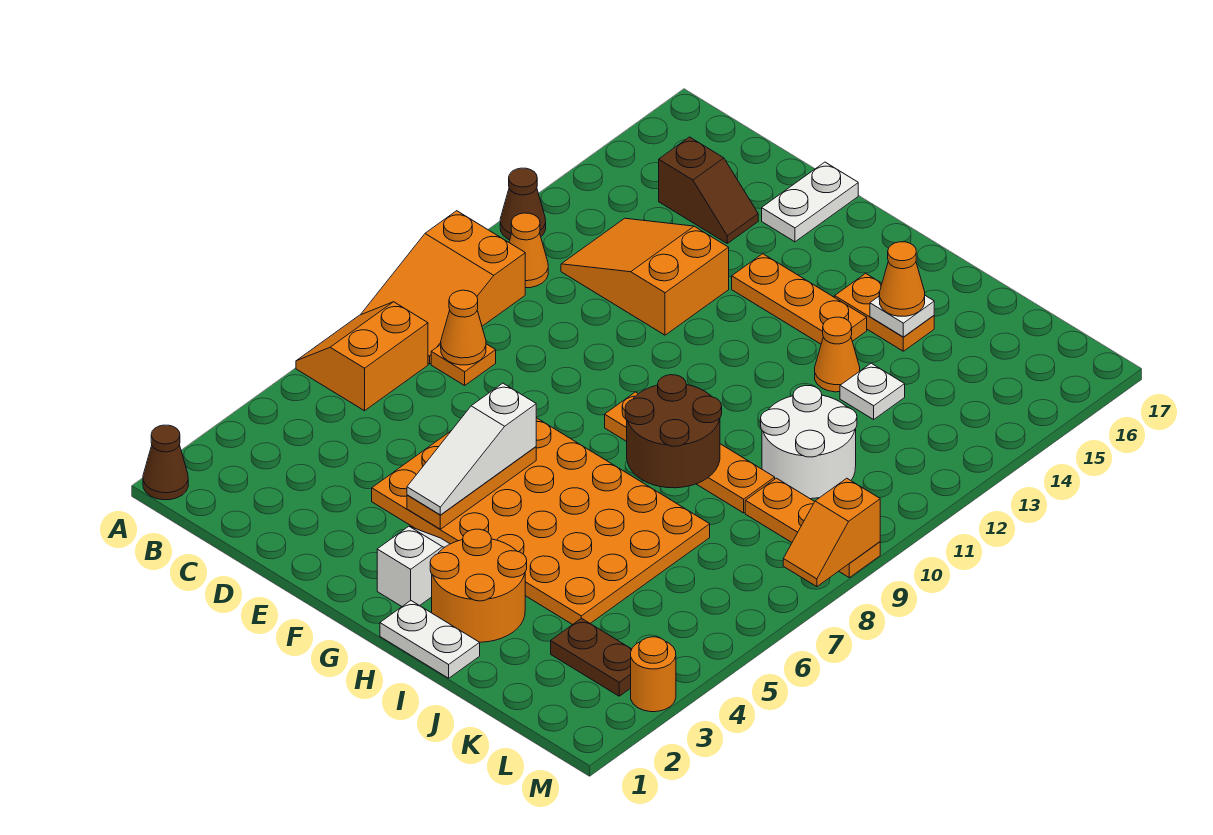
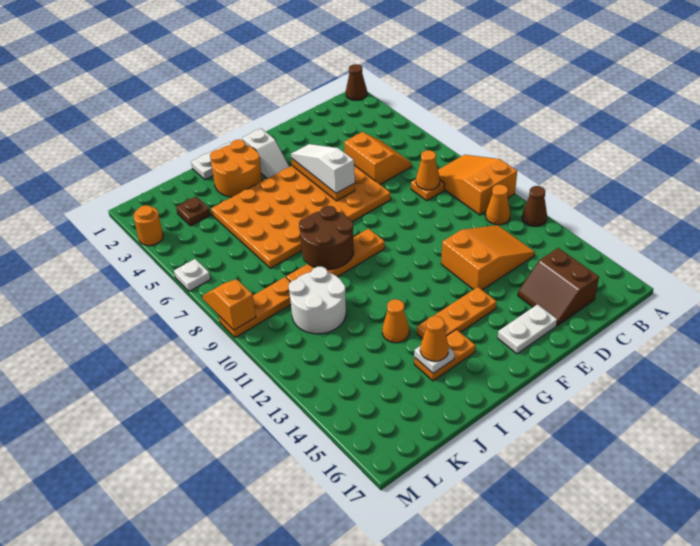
orange slope A6:B7 level 1 top B -> orange slope C5:D6 level 1 top D
brown slope C15:D15 level 1 top C -> brown slope C15:D16 level 1 top C
white plate E16:E17 level 1 -> white plate E16:F16 level 1
white plate J13 level 1 -> white plate M6 level 1
brown plate K3:L3 level 1 -> brown plate K3 level 1

